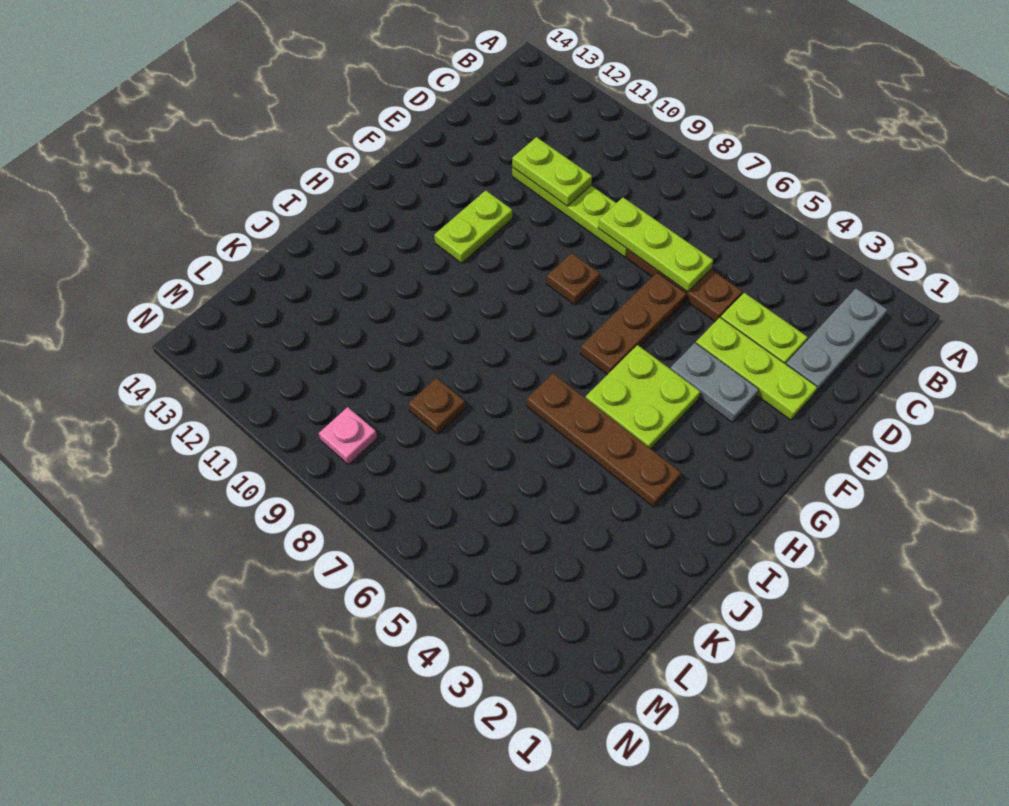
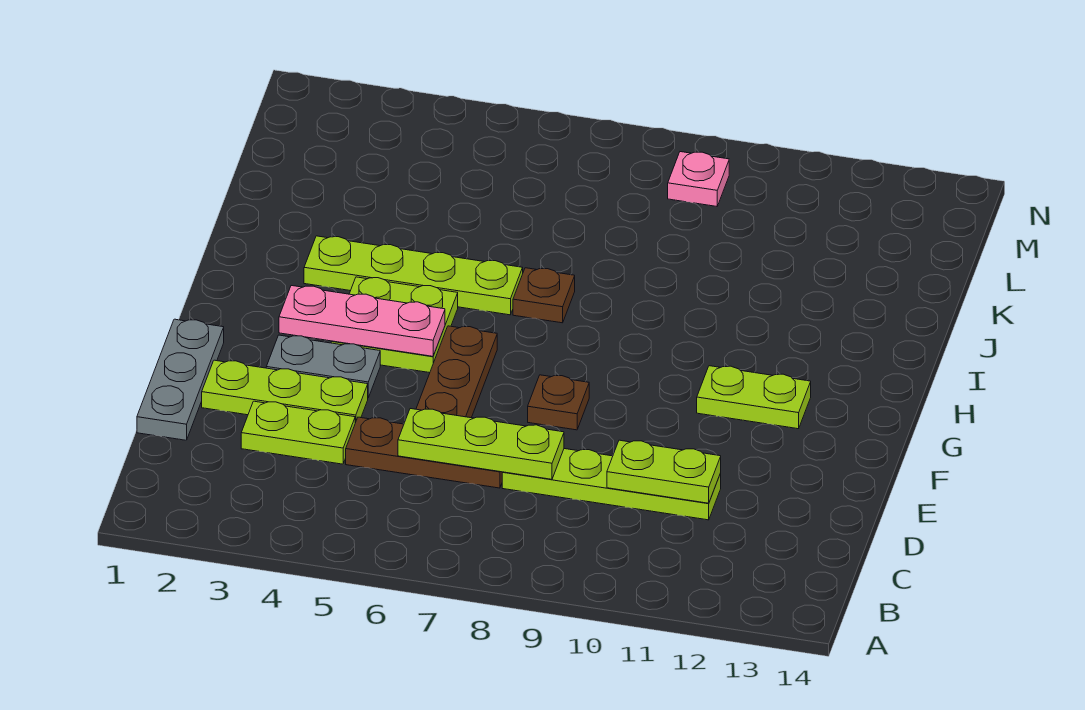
grey plate B2:D2 level 1 -> grey plate D1:F1 level 1
lime plate F11:G11 level 1 -> lime plate G11:G12 level 1
none -> pink plate G3:G5 level 2
brown plate I3:I6 level 1 -> lime plate I3:I6 level 1
brown plate K8 level 1 -> brown plate I7 level 1

